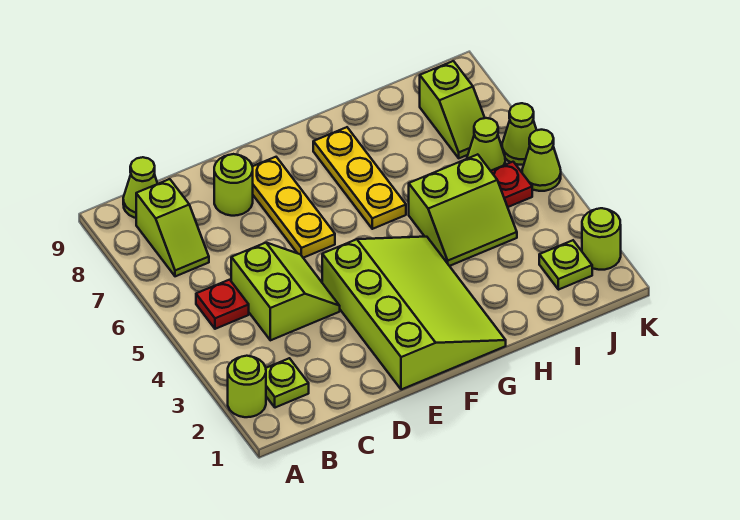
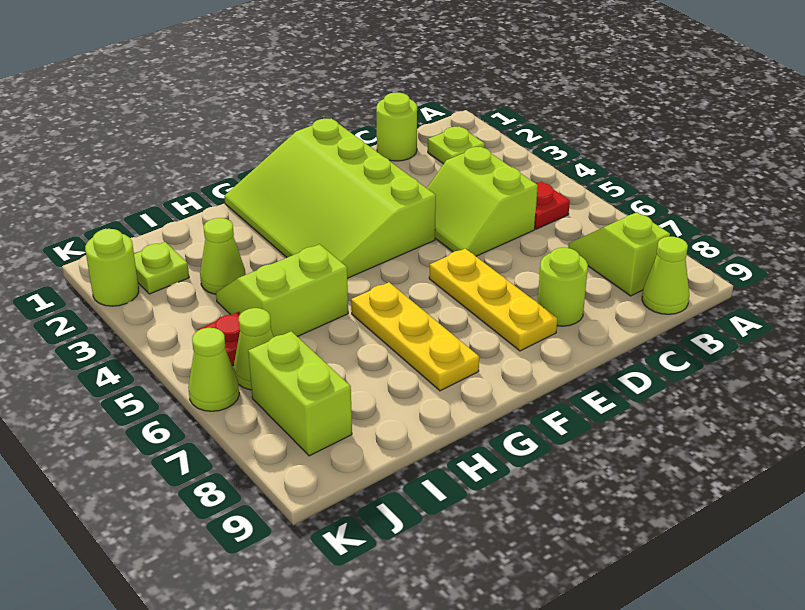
lime round brick A2 level 1 -> lime round brick C1 level 1
lime slope J7:J8 level 1 top 8 -> lime brick J7:J8 level 1
lime cone K5 level 1 -> lime cone I3 level 1

